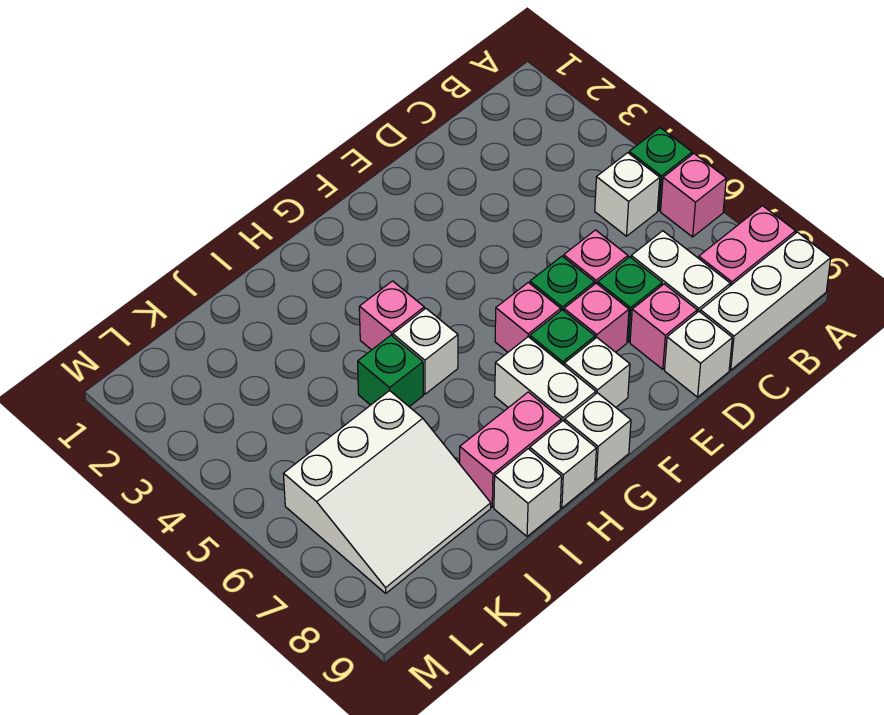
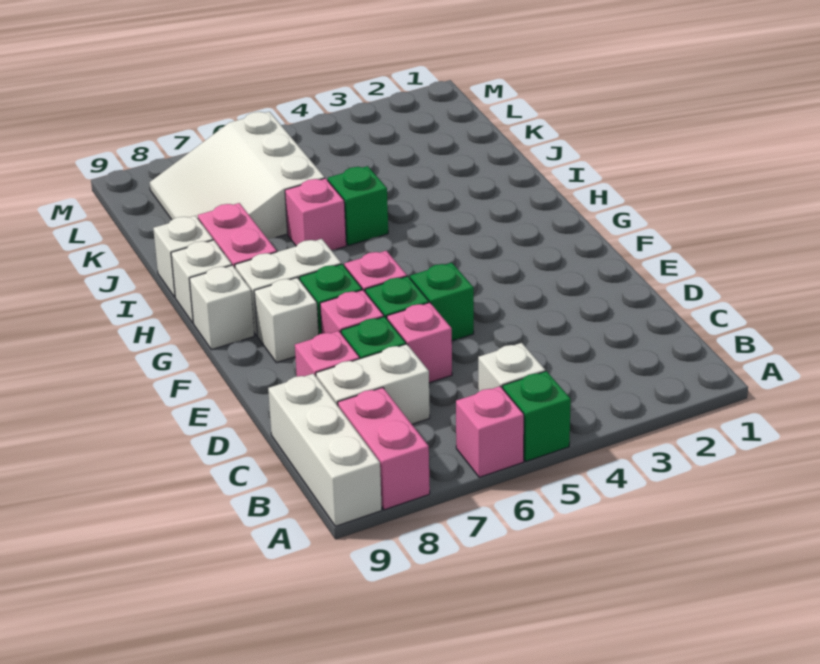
white brick D9 level 1 -> none
none -> green brick E5 level 1
pink brick H4 level 1 -> pink brick I6 level 1
white brick H5 level 1 -> none

